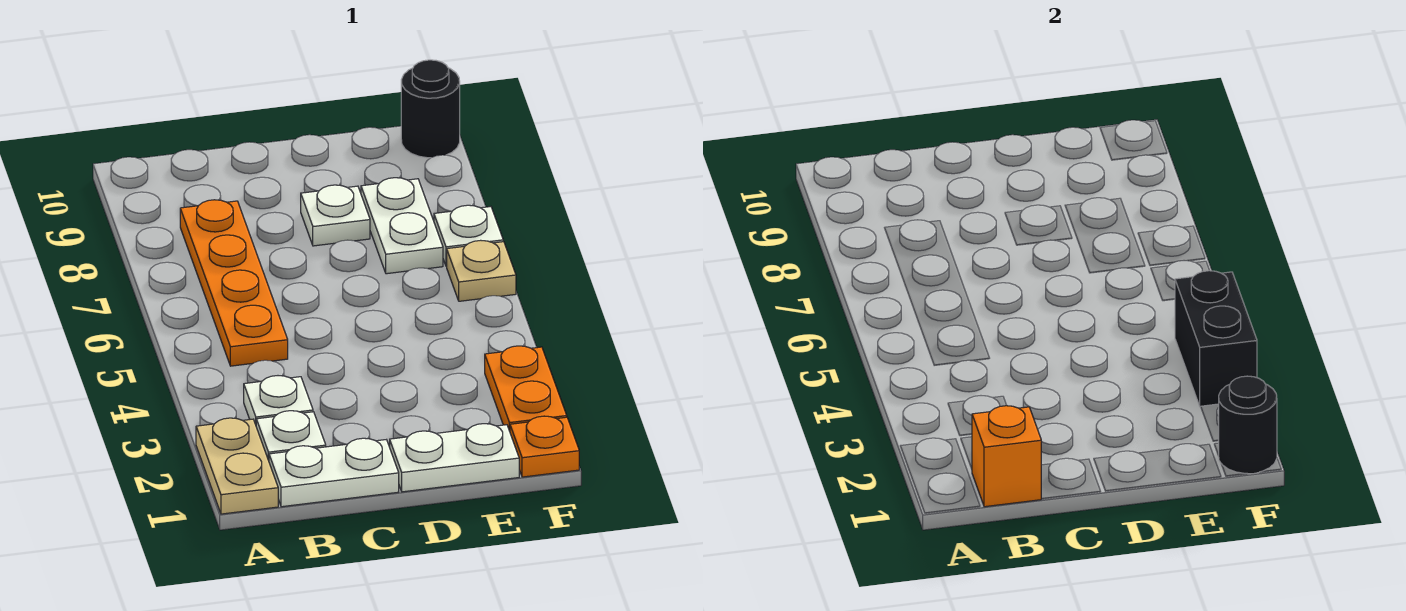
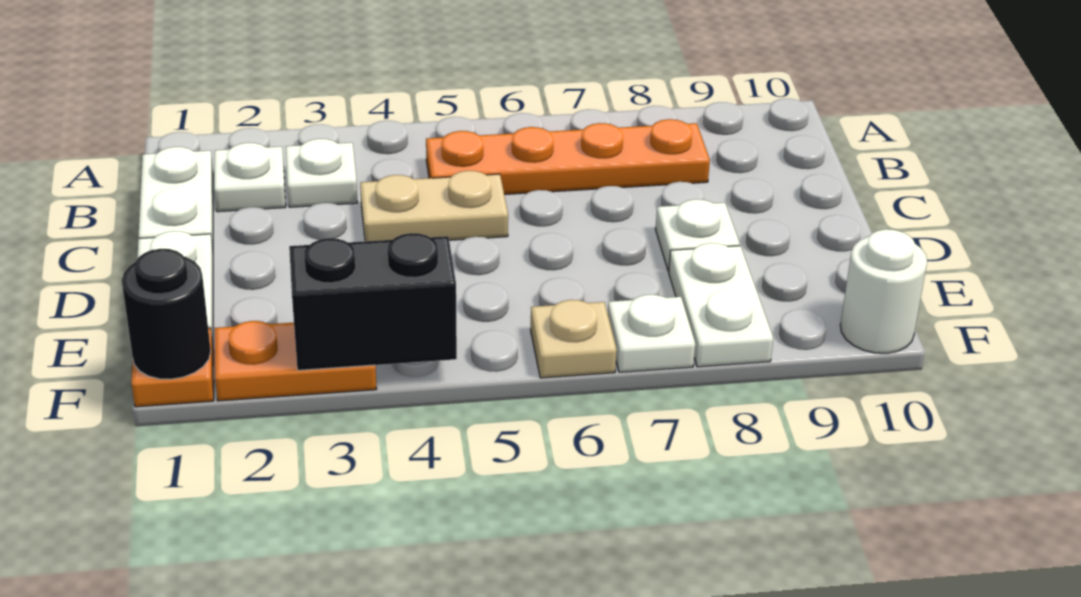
tan plate A1:A2 level 1 -> tan plate C4:C5 level 1
orange brick B1 level 2 -> none
white plate E7:E8 level 1 -> white plate E8:F8 level 1
black round brick F10 level 1 -> white round brick F10 level 1

